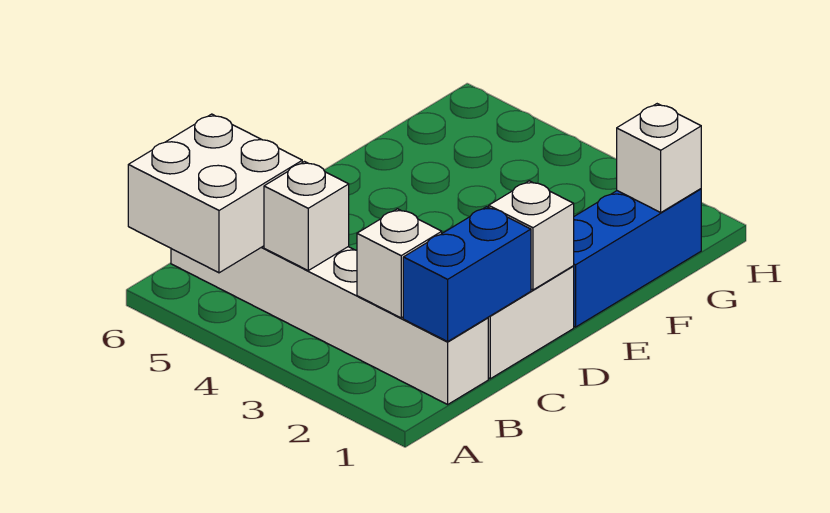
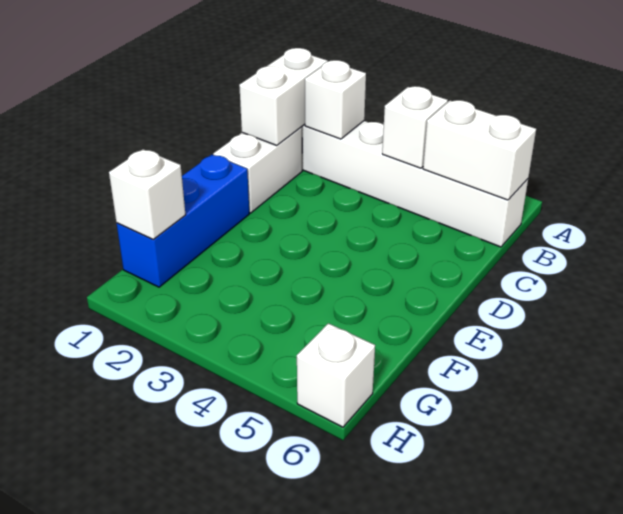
white brick A5:B6 level 2 -> white brick B5:B6 level 2
blue brick B1:C1 level 2 -> white brick B1:C1 level 2
white brick D1 level 2 -> white brick H6 level 1

